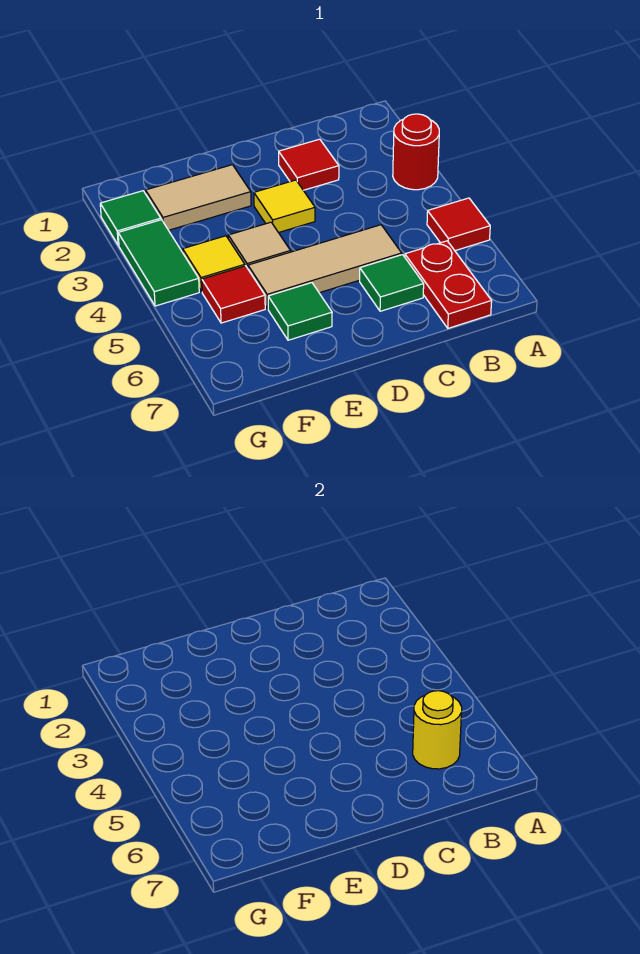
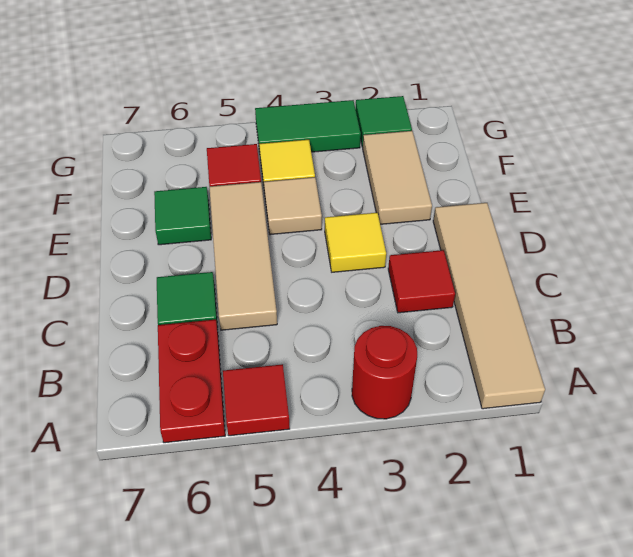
none -> tan tile A1:D1 level 1
red plate B6:B7 level 1 -> red plate A6:B6 level 1
yellow round brick B6 level 2 -> none

